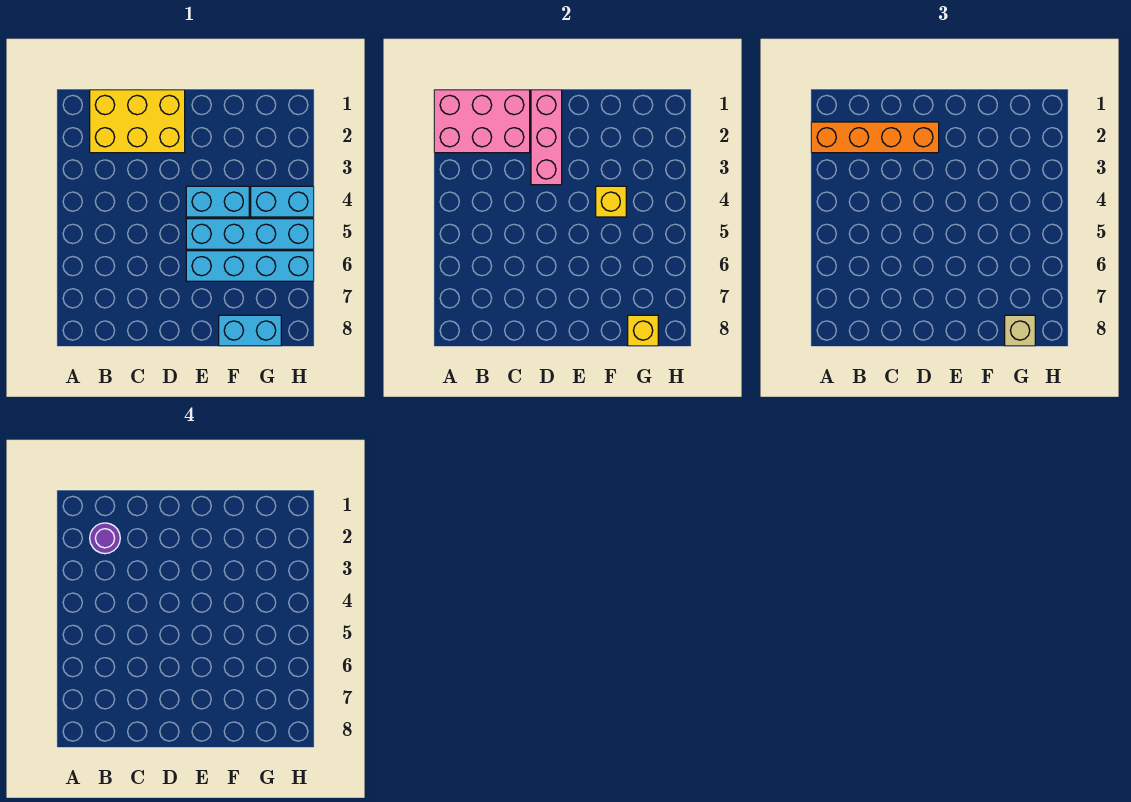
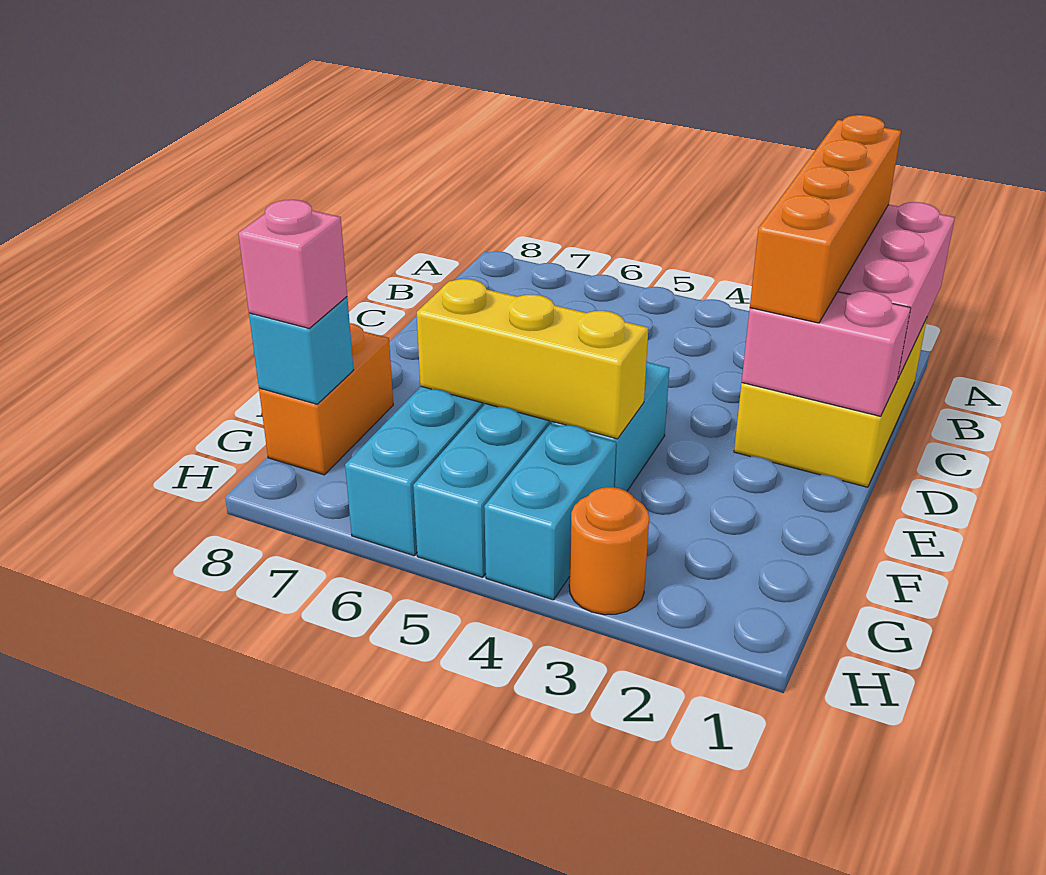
purple round brick B2 level 4 -> none
pink brick D1:D3 level 2 -> pink brick D1:D2 level 2
yellow brick F4 level 2 -> yellow brick F4:F6 level 2
cyan brick F8:G8 level 1 -> orange brick F8:G8 level 1
yellow brick G8 level 2 -> cyan brick G8 level 2
tan brick G8 level 3 -> pink brick G8 level 3
none -> orange round brick H3 level 1

